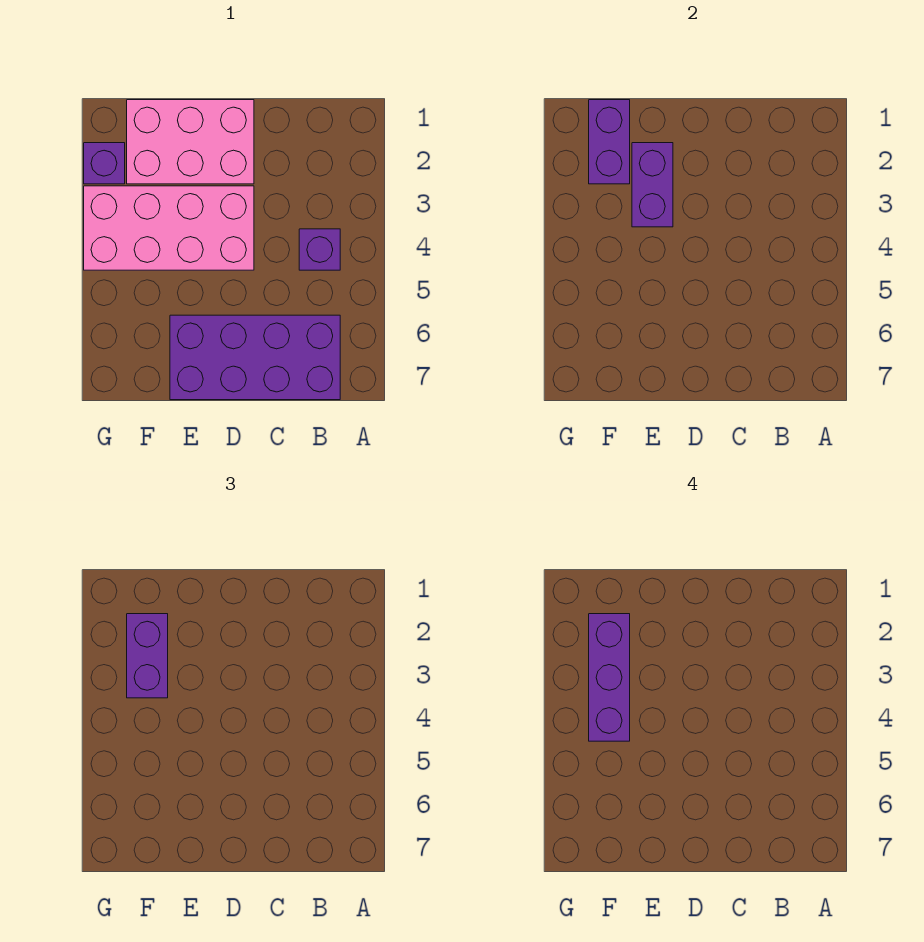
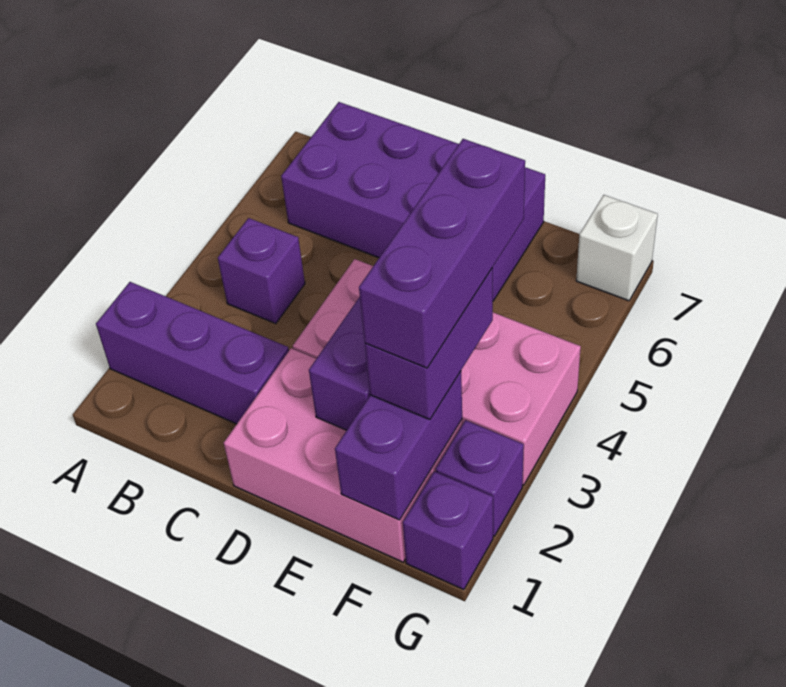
none -> purple brick A2:C2 level 1
none -> purple brick G1 level 1
none -> white brick G7 level 1

